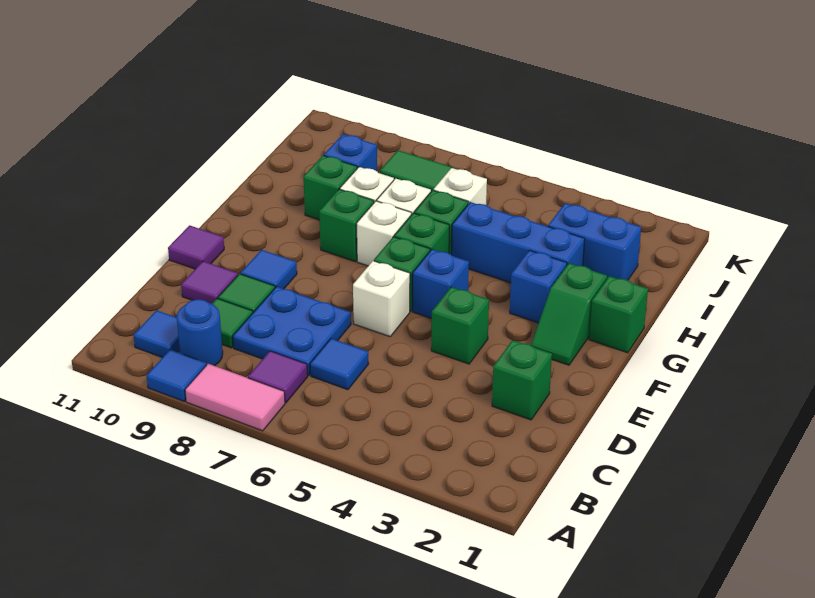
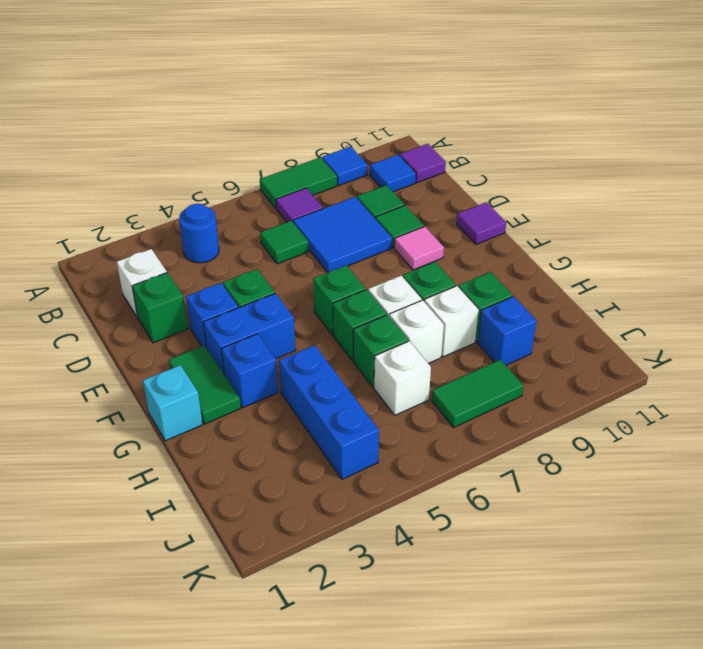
pink tile A7:A8 level 1 -> green tile A7:A8 level 1
blue round brick B9 level 1 -> blue round brick B4 level 1
blue tile C6 level 1 -> green tile C6 level 1
blue plate C7:D8 level 1 -> blue tile C7:D8 level 1
purple tile D10 level 1 -> purple tile B11 level 1
white brick E6 level 1 -> white brick C2 level 1
blue tile E9 level 1 -> pink tile E9 level 1
green slope F2:G2 level 1 top G -> green tile F2:G2 level 1
blue brick F5 level 1 -> blue brick E3 level 1
green brick G1 level 1 -> cyan brick G1 level 1
blue brick H3:H5 level 1 -> blue brick H4:J4 level 1
blue brick I2:I3 level 1 -> blue brick F3:F4 level 1

